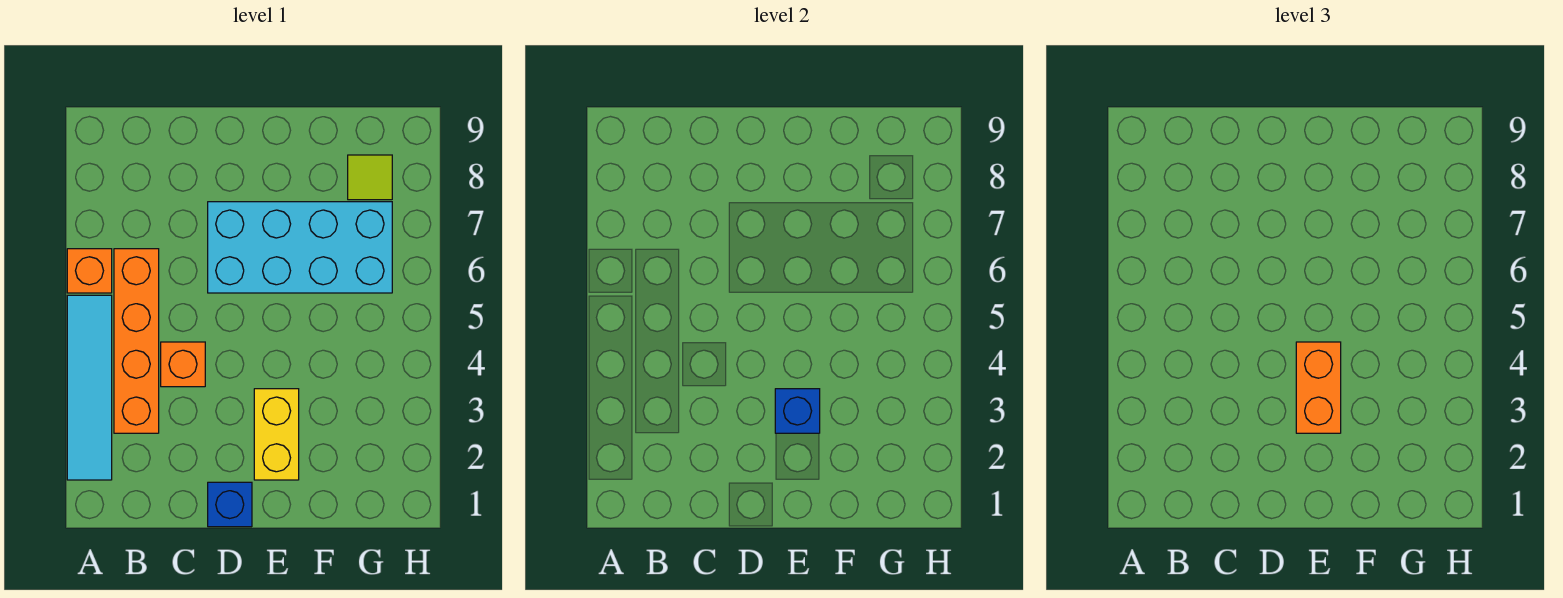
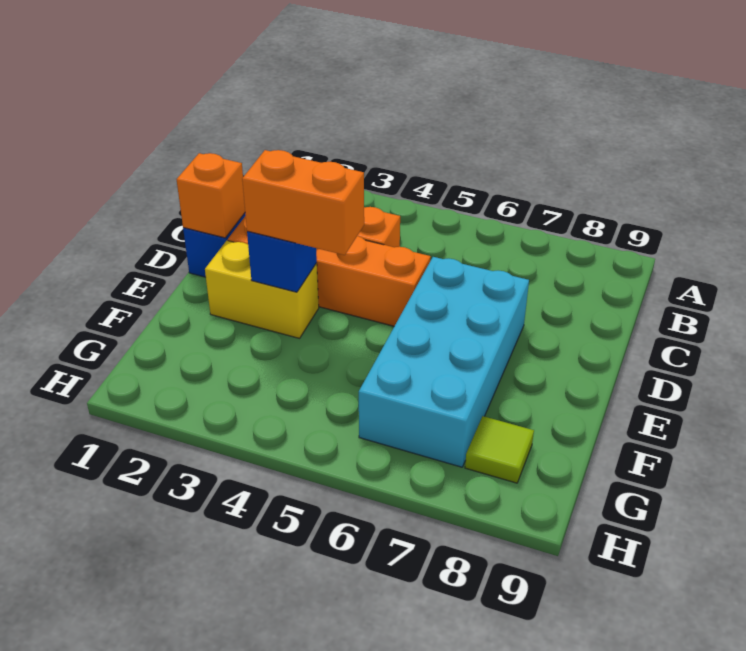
cyan tile A2:A5 level 1 -> none
orange brick A6 level 1 -> orange brick D1 level 2
orange brick B3:B6 level 1 -> orange brick D2:D5 level 1

